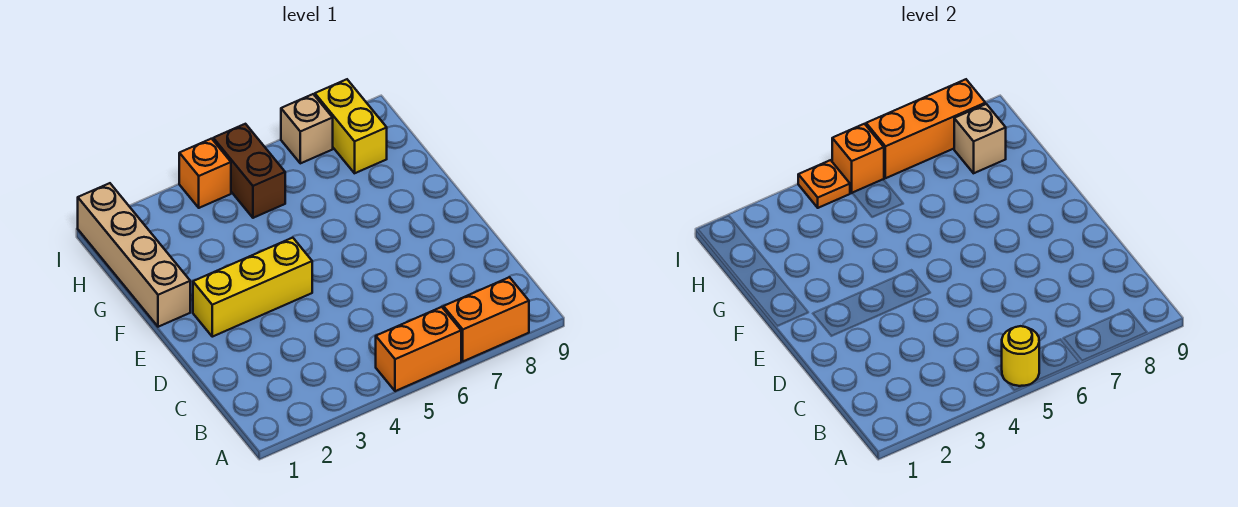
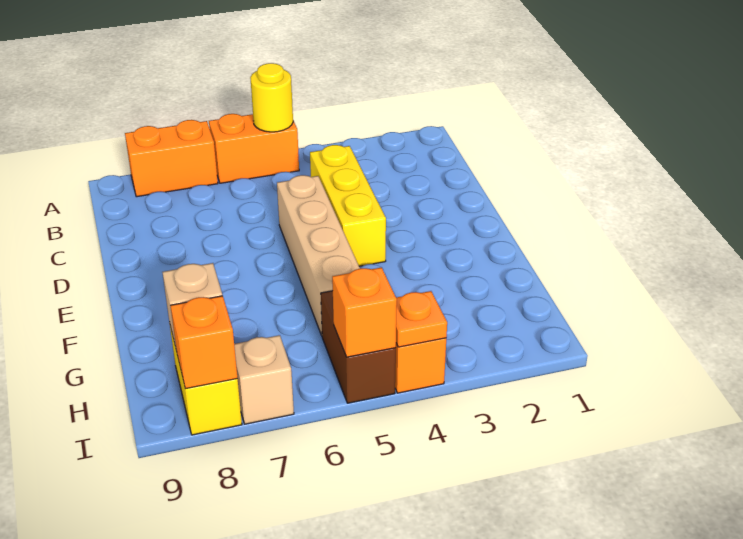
yellow brick E2:E4 level 1 -> yellow brick C4:E4 level 1
tan brick F1:I1 level 1 -> tan brick D5:G5 level 1
orange brick I6:I8 level 2 -> orange brick I8 level 2

